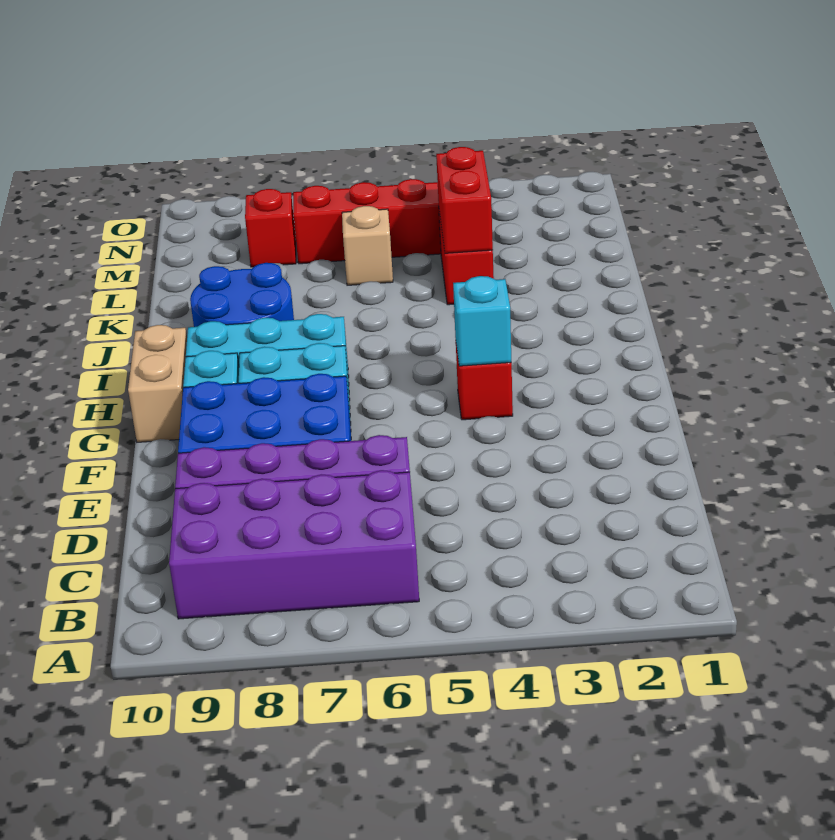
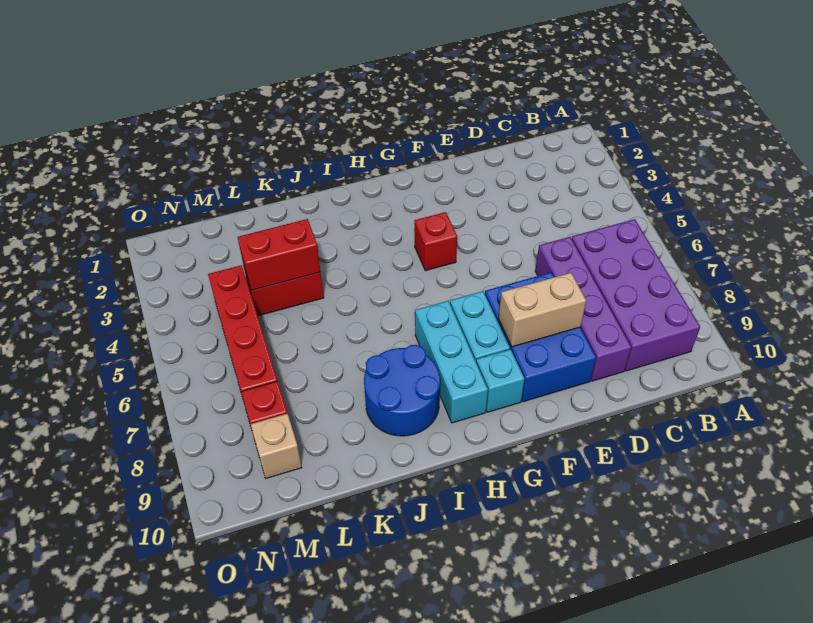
cyan brick G4 level 2 -> none
tan brick G10:H10 level 1 -> tan brick E8:F8 level 2
tan brick L6 level 1 -> tan brick M9 level 1

